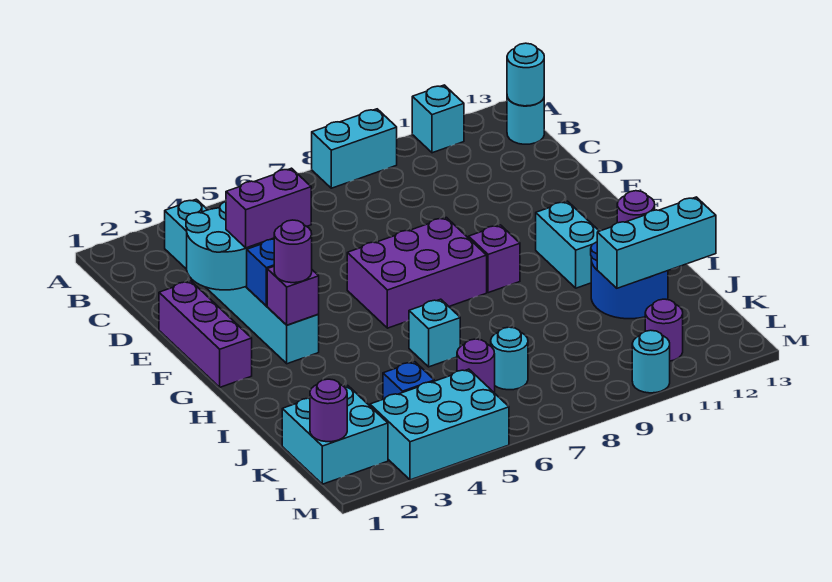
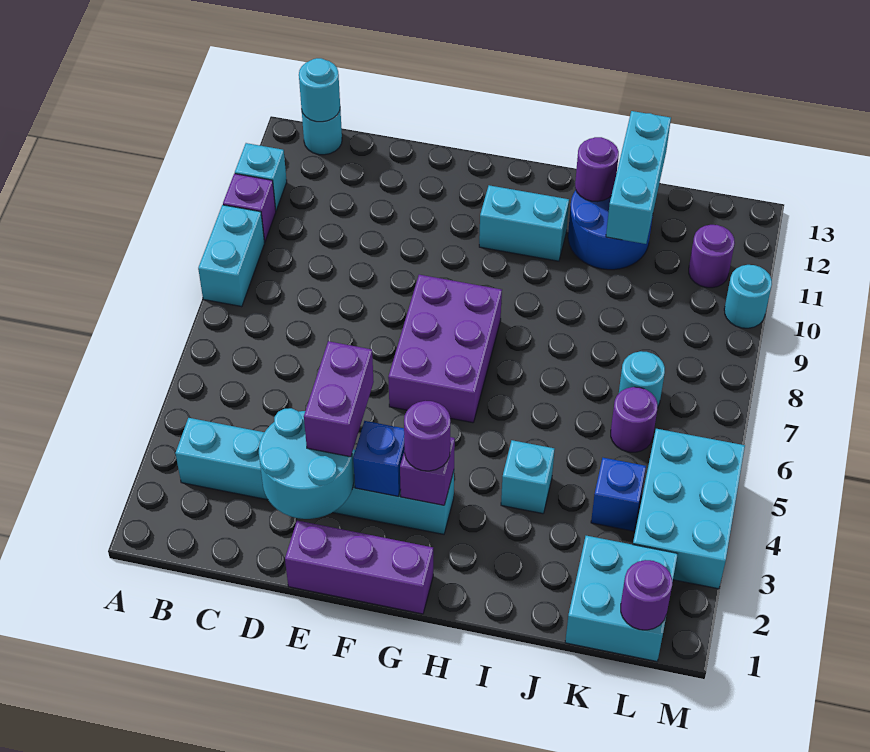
purple brick G9 level 1 -> purple brick A10 level 1
cyan brick I6 level 1 -> cyan brick I4 level 1

